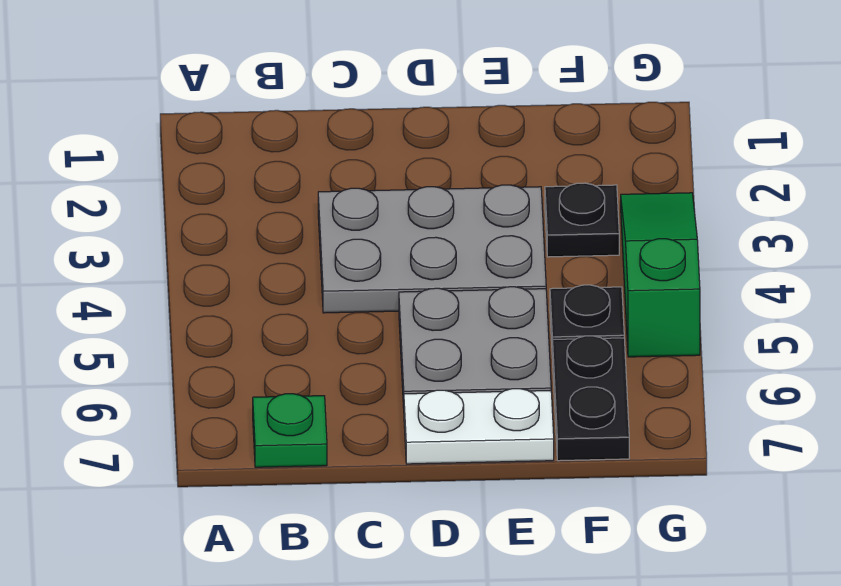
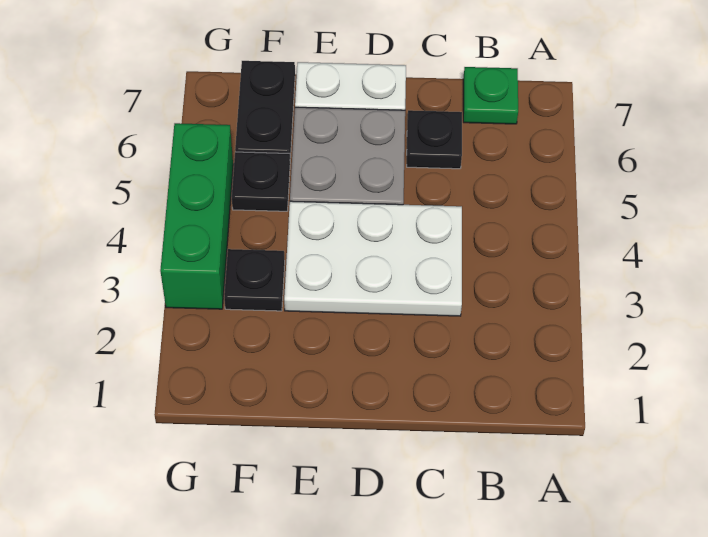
grey plate C3:E4 level 1 -> white plate C3:E4 level 1
none -> black plate C6 level 1
green slope G3:G5 level 1 top 5 -> green brick G3:G5 level 1

